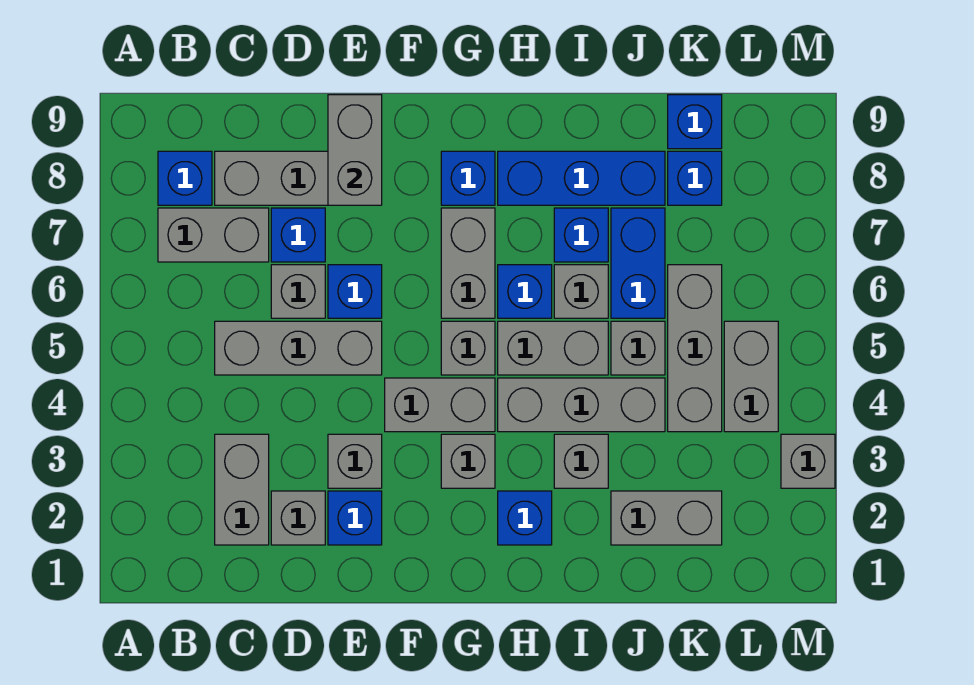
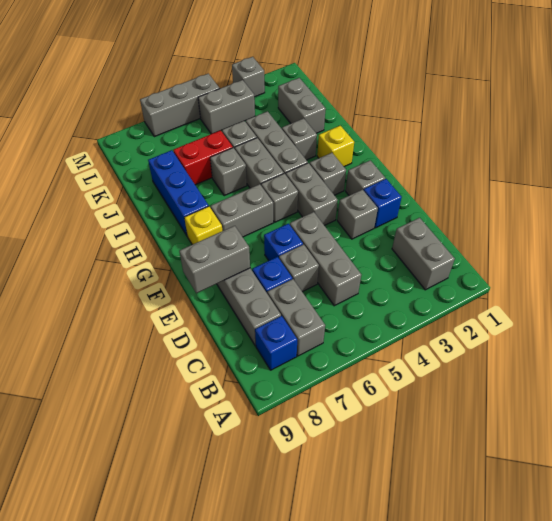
grey brick C2:C3 level 1 -> grey brick B2:C2 level 1
grey brick D2 level 1 -> grey brick F2 level 1
blue brick G8 level 1 -> yellow brick G8 level 1
blue brick H2 level 1 -> yellow brick H2 level 1
blue brick H6 level 1 -> none
blue brick I7 level 1 -> none
blue brick J6:J7 level 1 -> red brick J6:J7 level 1
grey brick K4:K6 level 1 -> grey brick M5:M7 level 1
blue brick K8 level 1 -> none
blue brick K9 level 1 -> none

